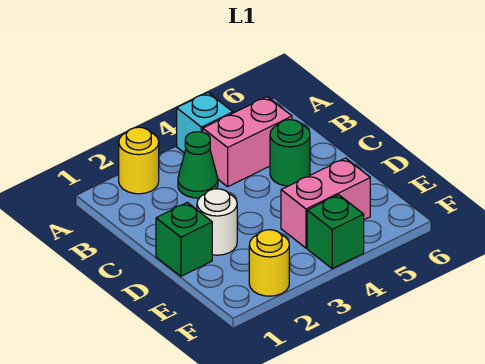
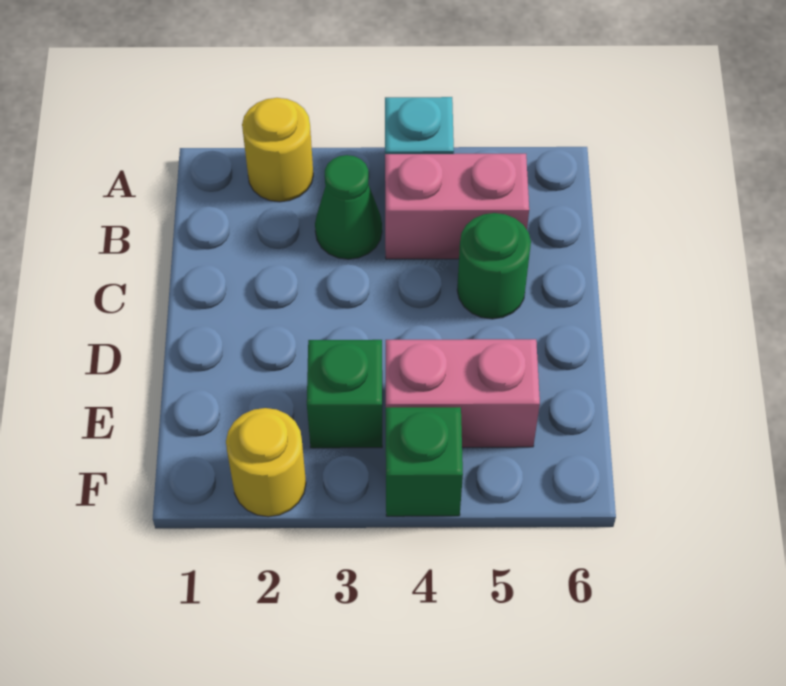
green brick D1 level 1 -> green brick E3 level 1
white round brick D2 level 1 -> none

